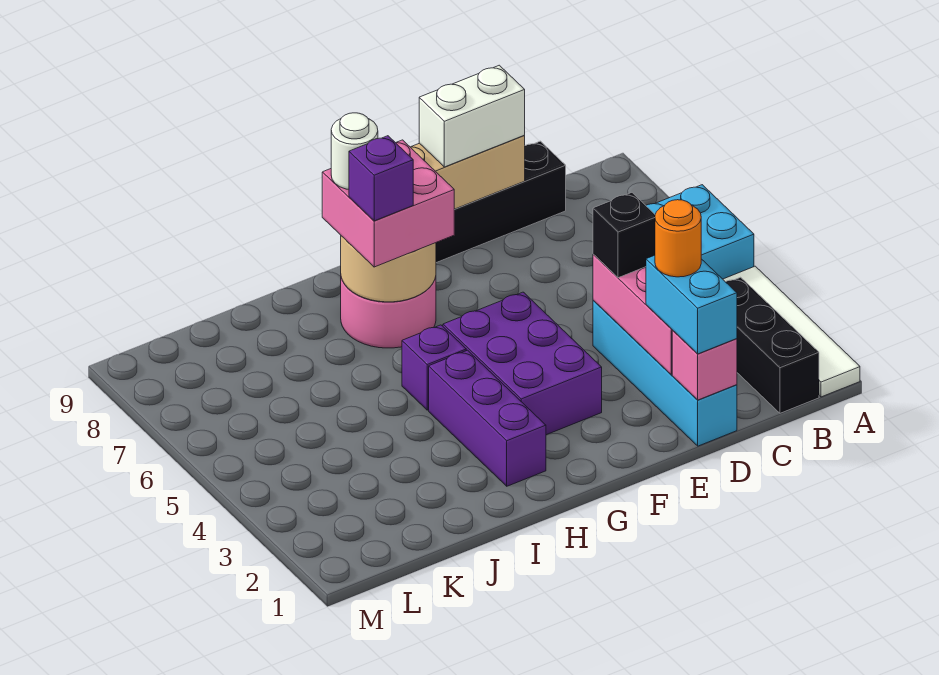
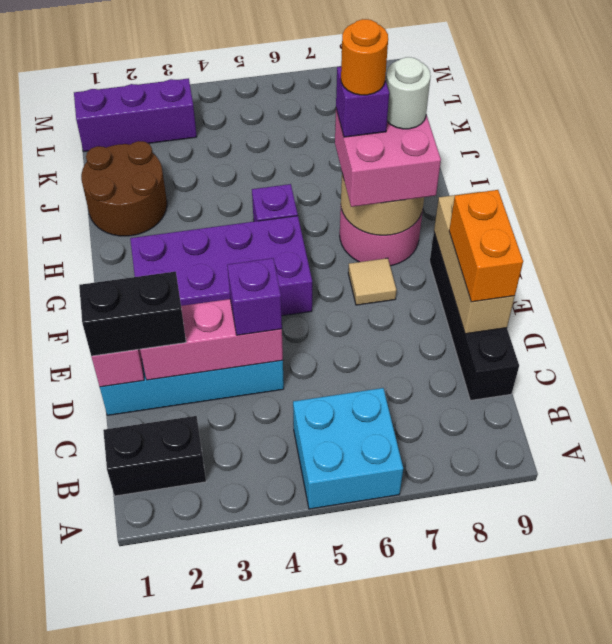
white tile A1:A4 level 1 -> none
black brick B1:B3 level 1 -> black brick B1:B2 level 1
cyan brick D1:D2 level 3 -> black brick D1:D2 level 3
orange round brick D2 level 4 -> orange round brick H7 level 5
black brick D4 level 3 -> purple brick D4 level 3
white brick D9:E9 level 3 -> orange brick D9:E9 level 3
purple brick F3:G5 level 1 -> purple brick F2:G5 level 1
none -> tan tile F7 level 1
purple brick H2:H4 level 1 -> purple brick L1:L3 level 1
none -> brown round brick I1:J2 level 1

